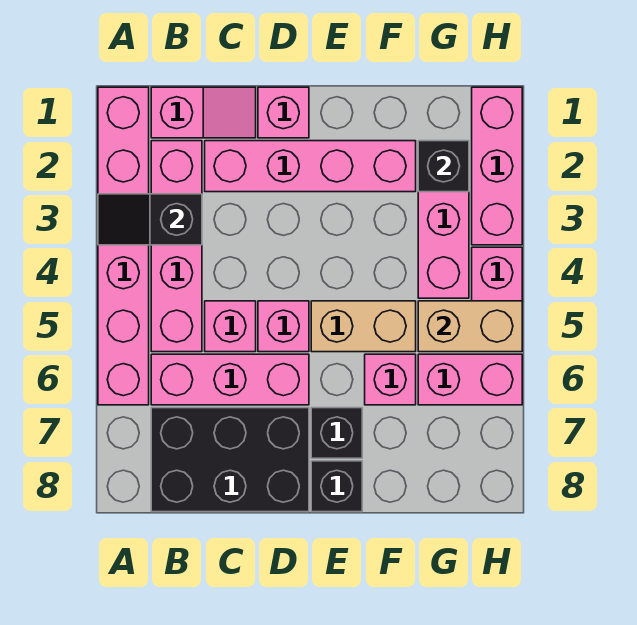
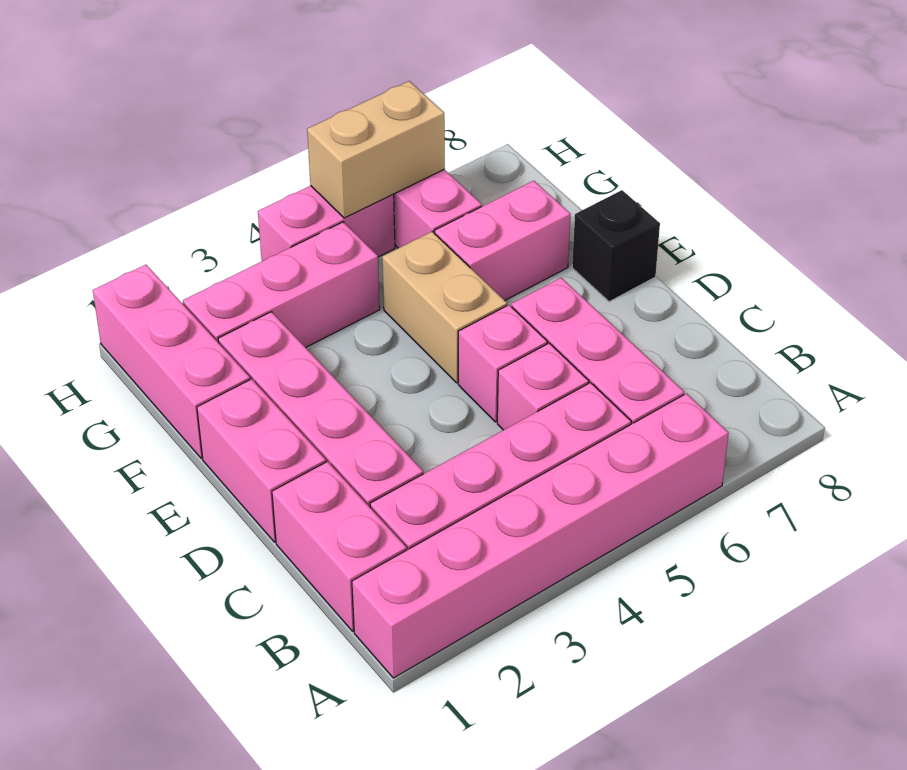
black slope A3:B3 level 2 top B -> none
pink slope B1:C1 level 1 top B -> pink brick B1:C1 level 1
black brick B7:D8 level 1 -> none
pink brick D1 level 1 -> pink brick D1:E1 level 1
black brick E7 level 1 -> none
pink brick F6 level 1 -> pink brick F6:F7 level 1
black brick G2 level 2 -> none
tan brick G5:H5 level 2 -> tan brick H5:H6 level 2
pink brick H1:H3 level 1 -> pink brick F1:H1 level 1

